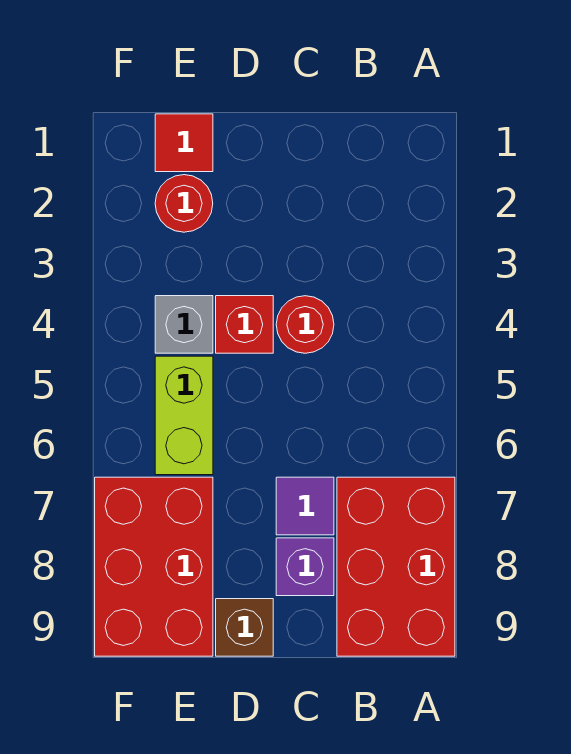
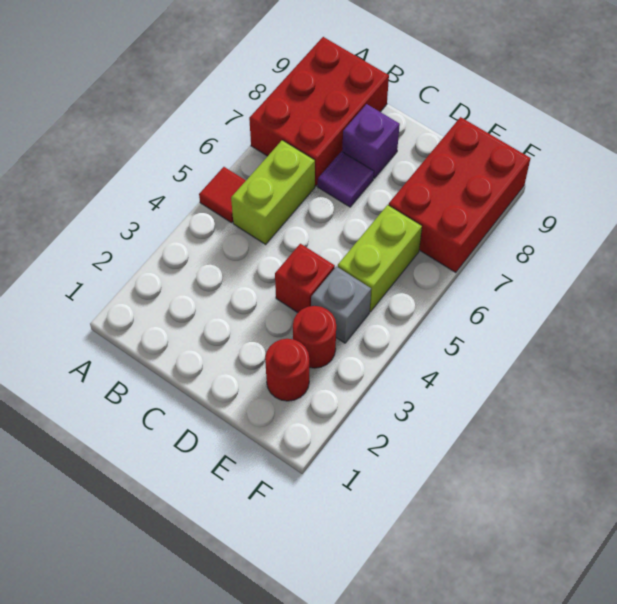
none -> lime brick B5:B6 level 1
red round brick C4 level 1 -> red round brick E3 level 1
brown brick D9 level 1 -> none
red tile E1 level 1 -> red tile A5 level 1

